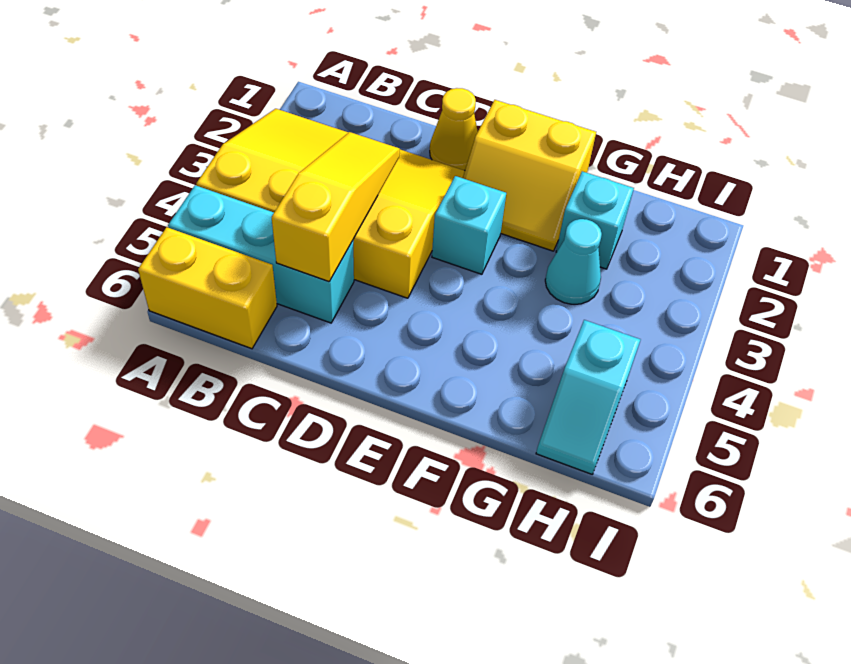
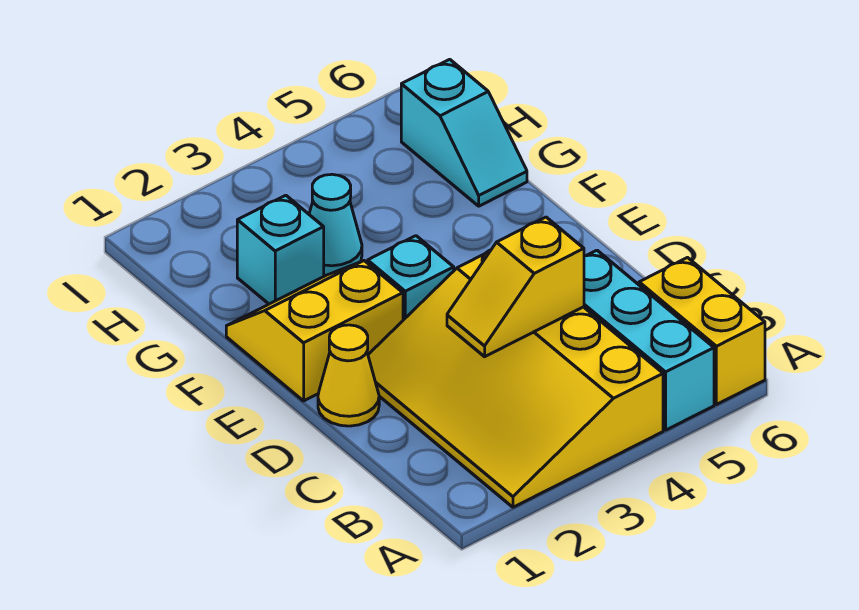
yellow slope C3:C5 level 2 top 5 -> yellow slope C3:C4 level 2 top 4
yellow slope E1:F2 level 1 top 1 -> yellow slope E1:F2 level 1 top E
cyan slope H5:H6 level 1 top 5 -> cyan slope G6:H6 level 1 top H

